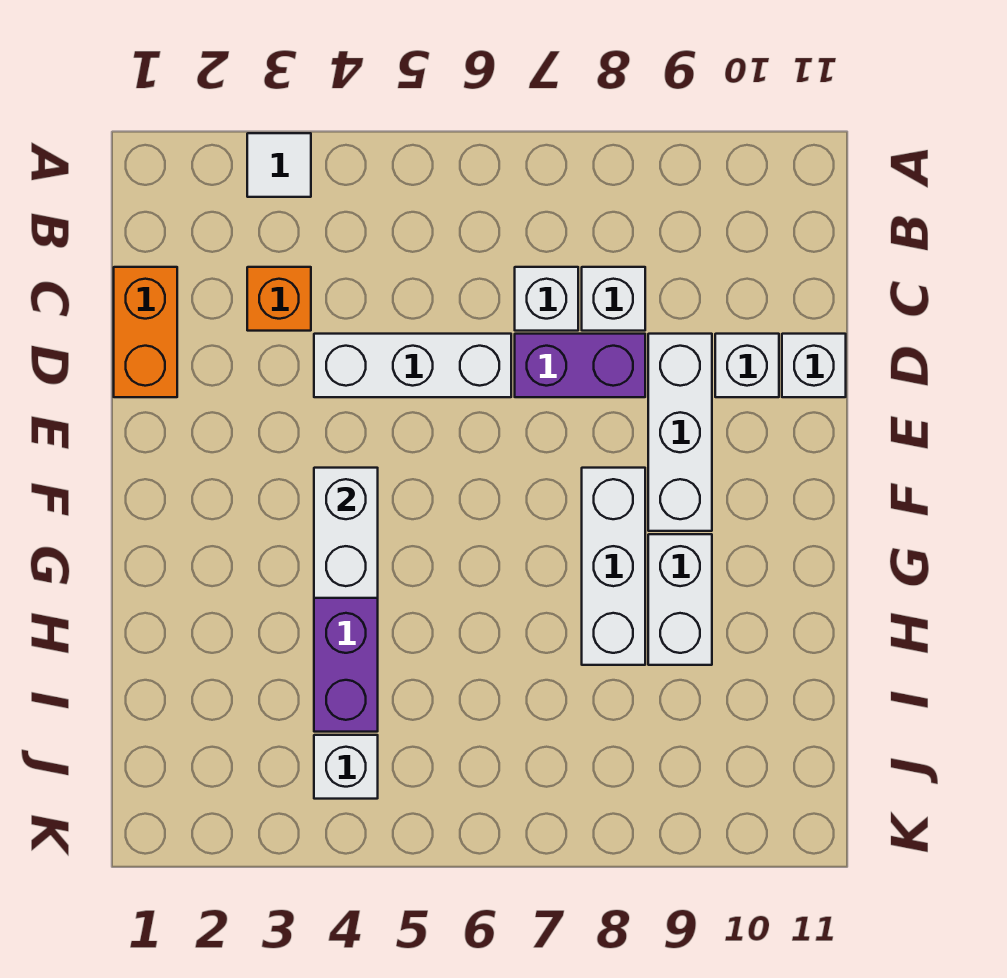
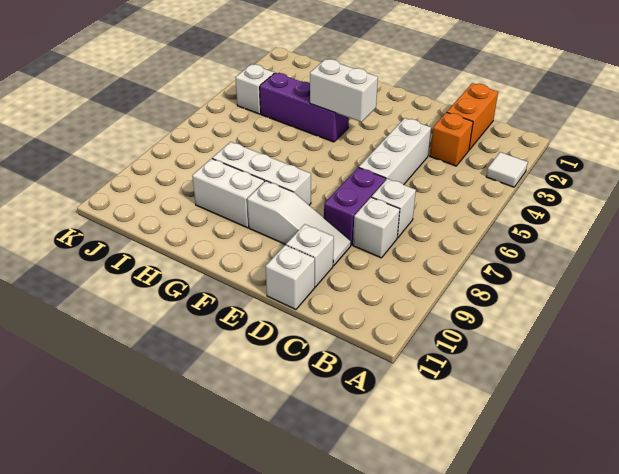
orange brick C1:D1 level 1 -> orange brick C1:C2 level 1
white brick D9:F9 level 1 -> white slope D9:F9 level 1 top F

